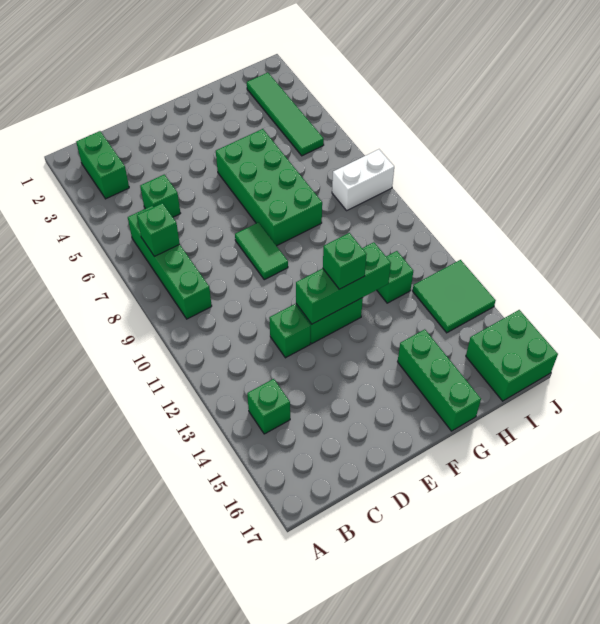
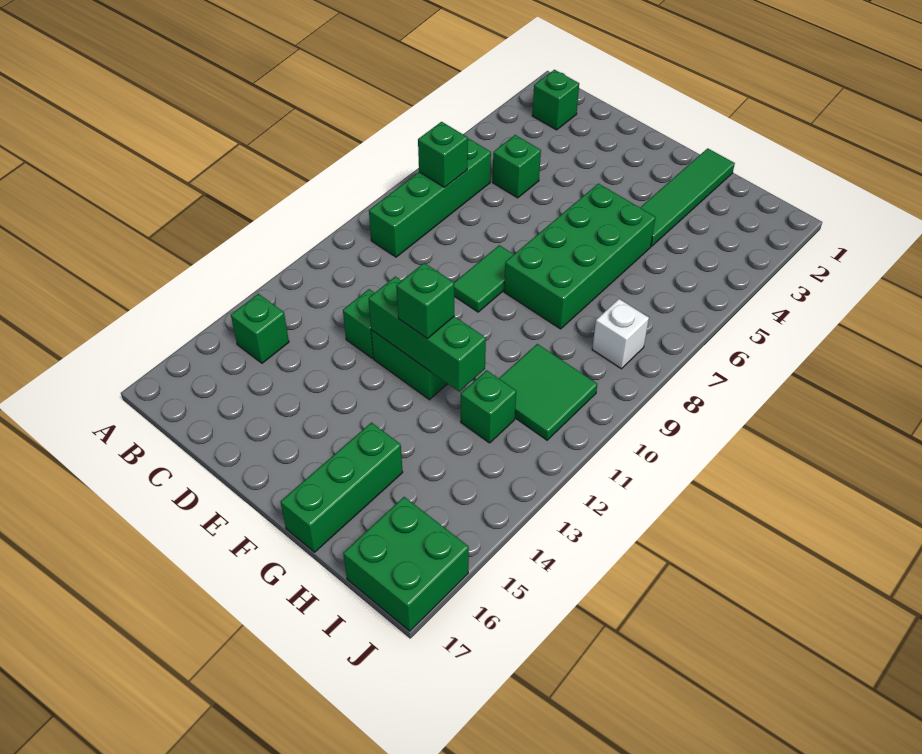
green brick B2:B3 level 1 -> green brick B2 level 1
green tile I2:I5 level 1 -> green tile G1:G4 level 1
white brick I8:J8 level 1 -> white brick I8 level 1
green tile I13:J14 level 1 -> green tile H10:I11 level 1

